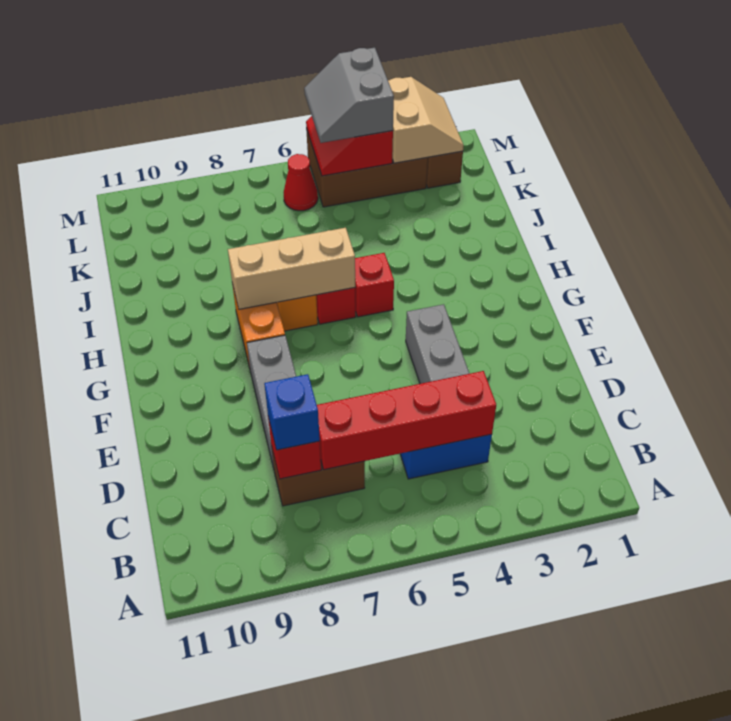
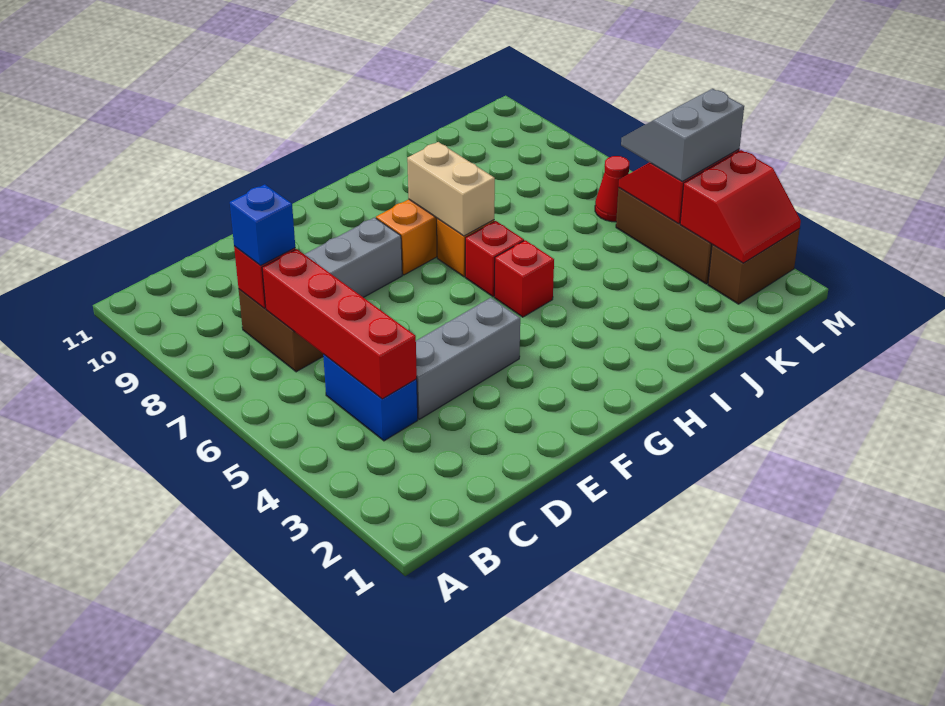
tan brick H6:H8 level 2 -> tan brick H7:H8 level 2
tan slope L2:M3 level 2 top 3 -> red slope L2:M3 level 2 top 3

